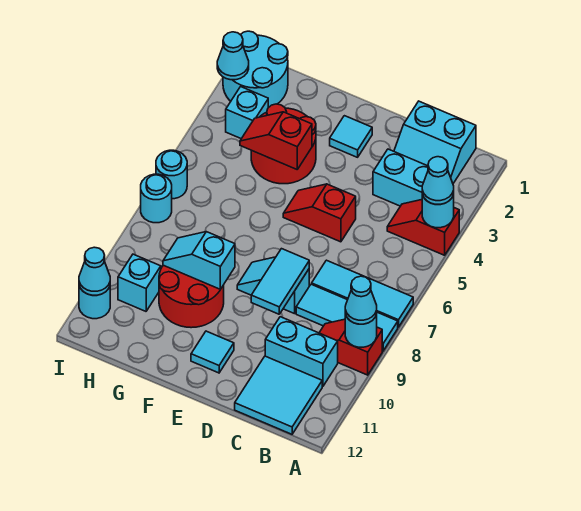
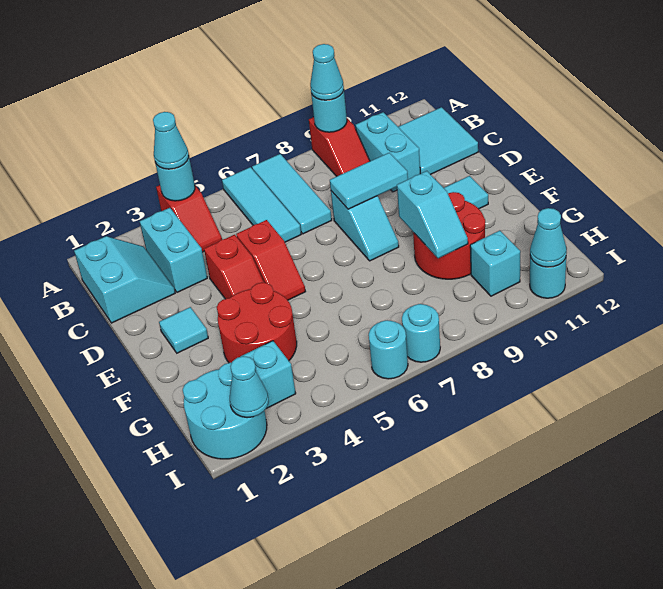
cyan tile A8:C8 level 1 -> cyan tile A6:C6 level 1
red slope F4:G4 level 2 top F -> red slope D4:E4 level 1 top D

